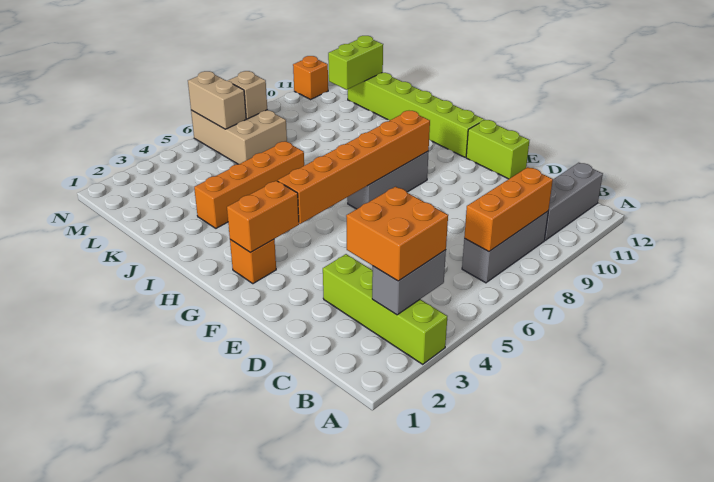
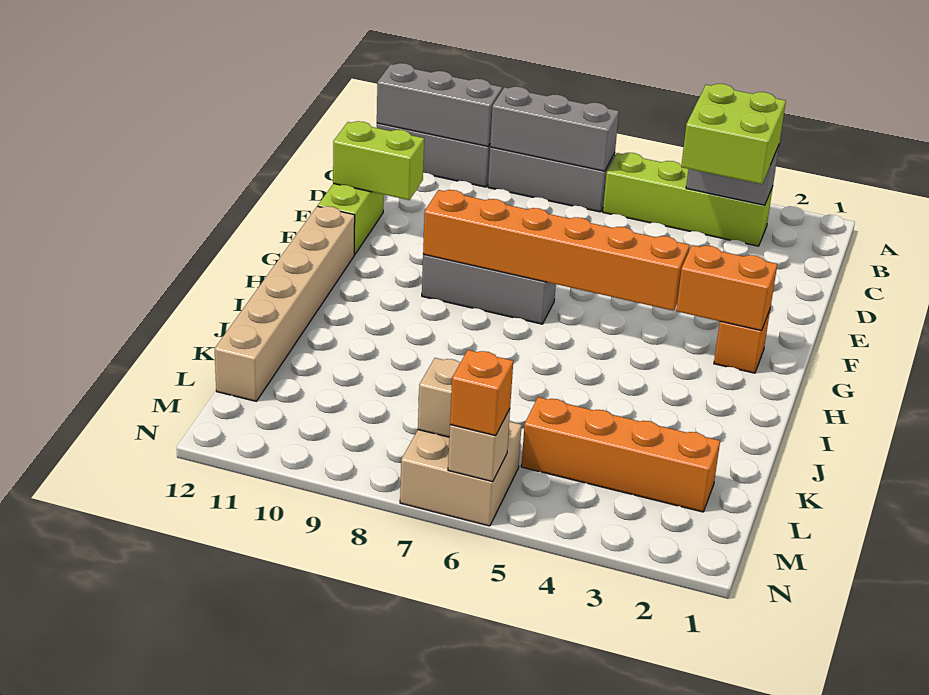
lime brick A3:D3 level 1 -> lime brick B3:B6 level 1
orange brick B3:C4 level 3 -> lime brick B3:C4 level 3
orange brick B7:B9 level 2 -> grey brick B7:B9 level 2
none -> grey brick B10:B12 level 2
lime brick G12:L12 level 1 -> tan brick G12:L12 level 1
orange brick J3:J6 level 1 -> orange brick L2:L5 level 1
tan brick L6:N7 level 1 -> tan brick M6:N7 level 1
lime brick L11:L12 level 2 -> lime brick E11:E12 level 2
tan brick M6:N6 level 2 -> tan brick N6 level 2
orange brick N11 level 1 -> orange brick N6 level 3

